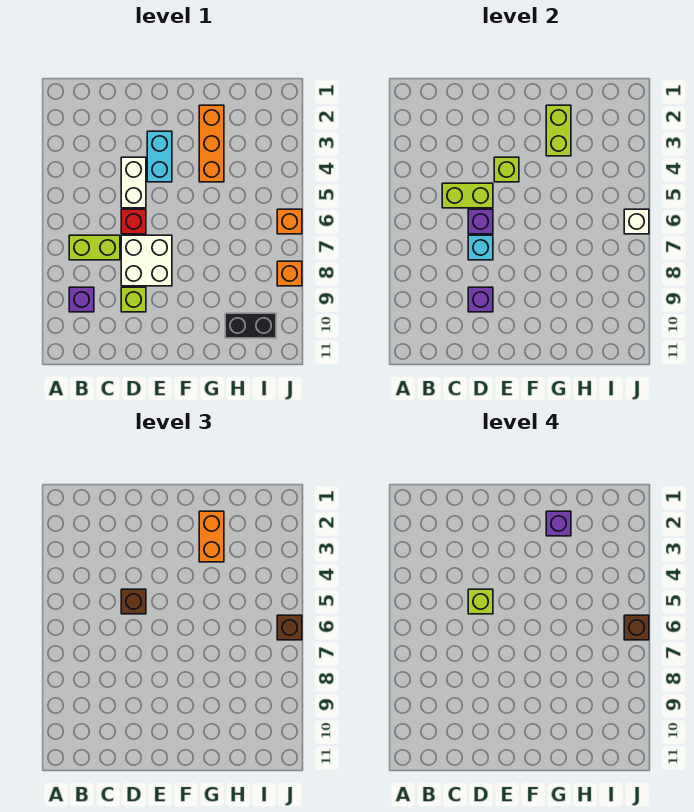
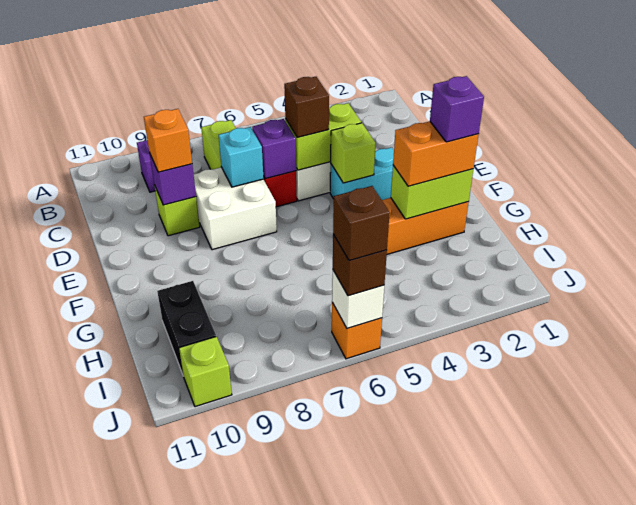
lime brick C5:D5 level 2 -> lime brick D4:D5 level 2
lime brick D5 level 4 -> lime brick J10 level 1
orange brick J8 level 1 -> orange brick D9 level 3

